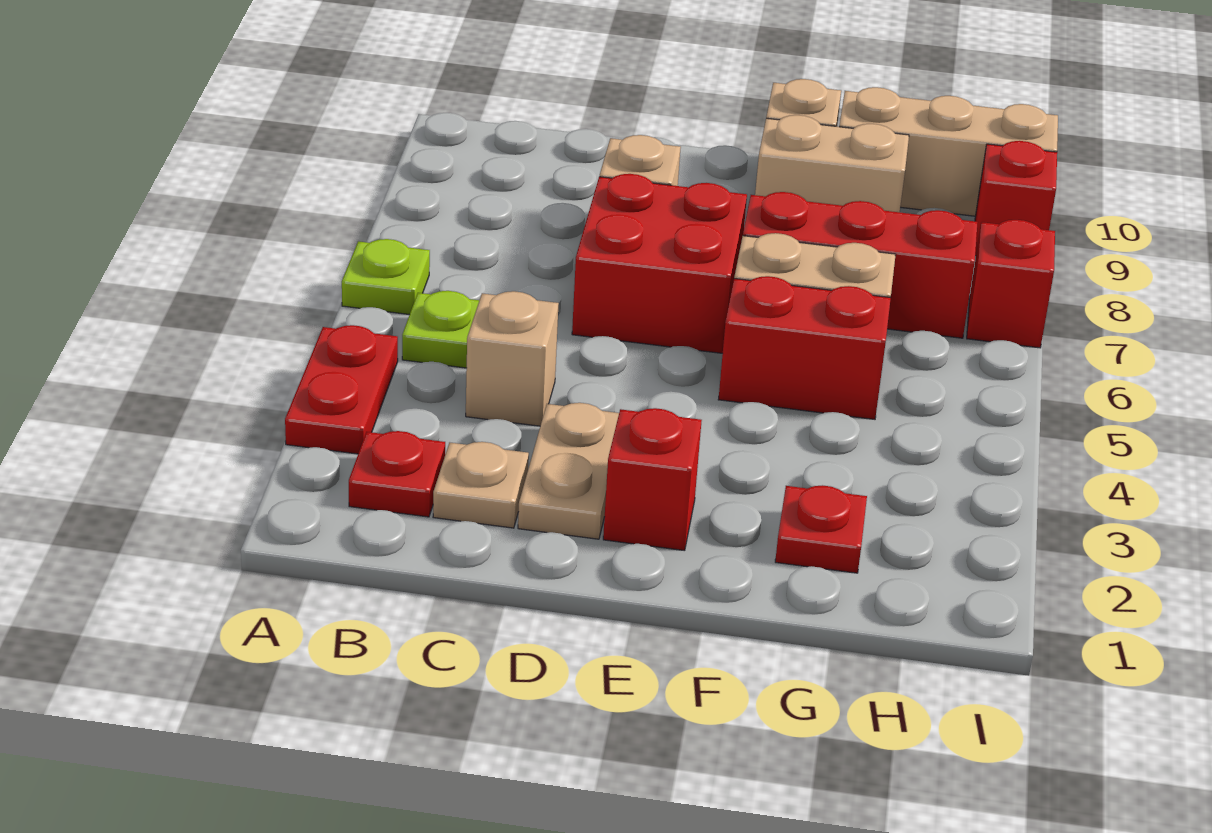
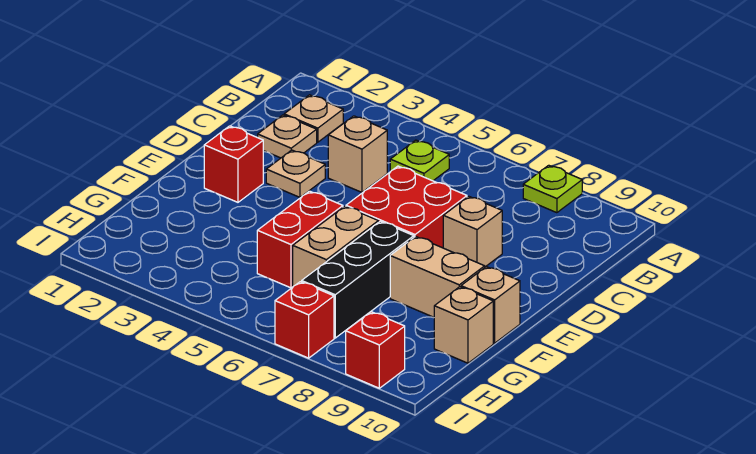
red plate A3:A4 level 1 -> none
lime plate A6 level 1 -> lime plate A8 level 1
red plate B2 level 1 -> tan plate B2 level 1
tan plate D2:D3 level 1 -> tan plate D3 level 1
red brick F7:H7 level 1 -> black brick F7:H7 level 1
tan brick F9:G9 level 1 -> tan brick F8:F9 level 1
red plate G2 level 1 -> none
tan brick G10:I10 level 1 -> tan brick G10 level 1

